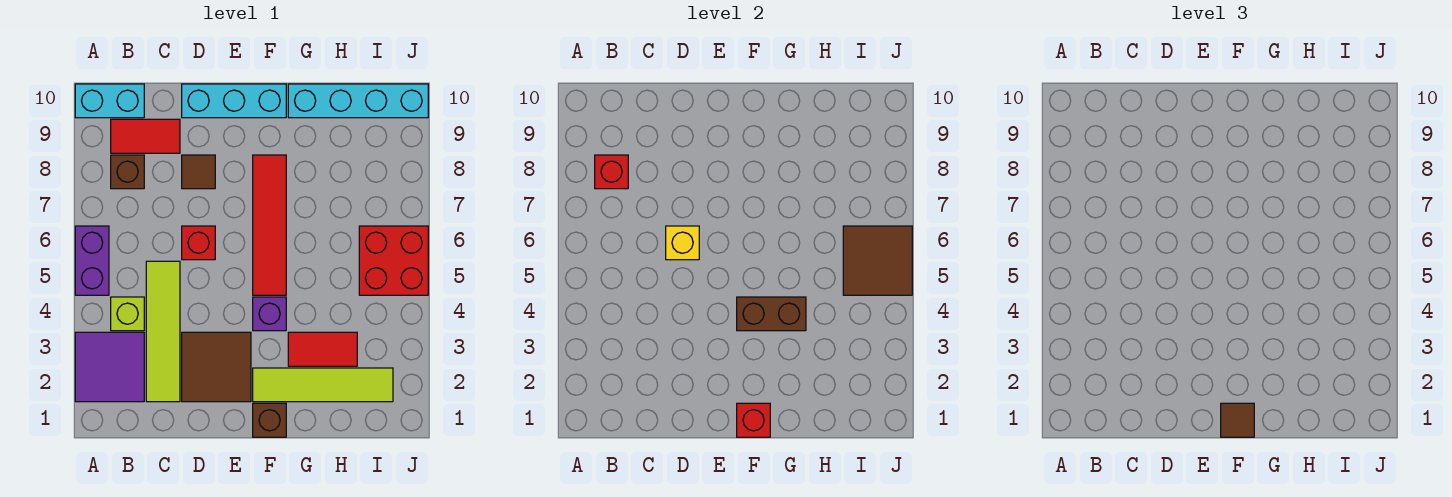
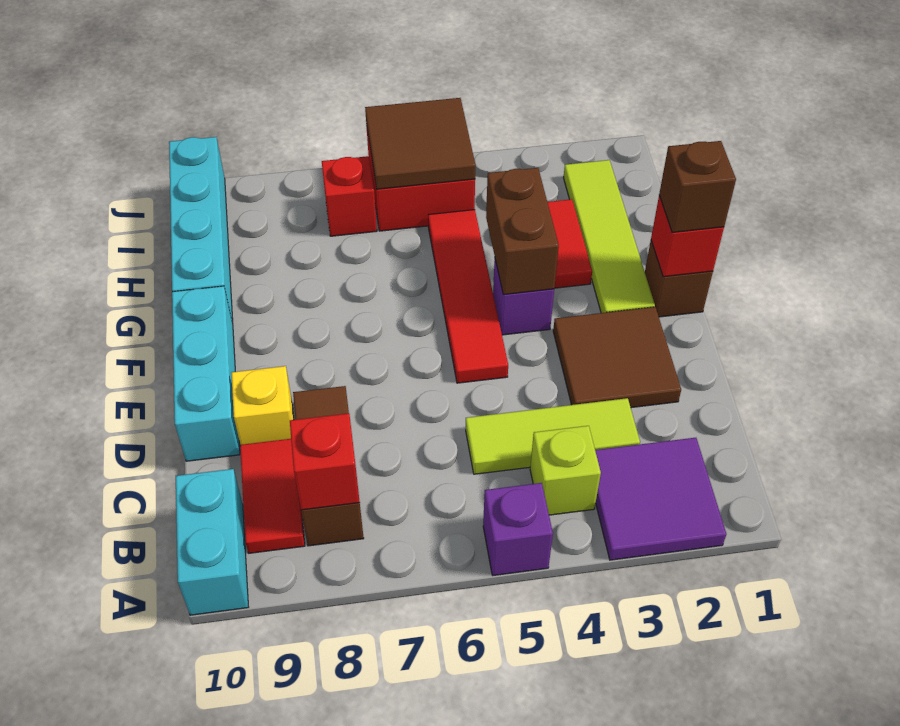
purple brick A5:A6 level 1 -> purple brick A5 level 1
lime tile C2:C5 level 1 -> lime tile C3:C5 level 1
red brick D6 level 1 -> red brick I7 level 1
yellow brick D6 level 2 -> yellow brick D9 level 1
brown tile F1 level 3 -> brown brick F1 level 3
red tile F5:F8 level 1 -> red tile E5:H5 level 1

